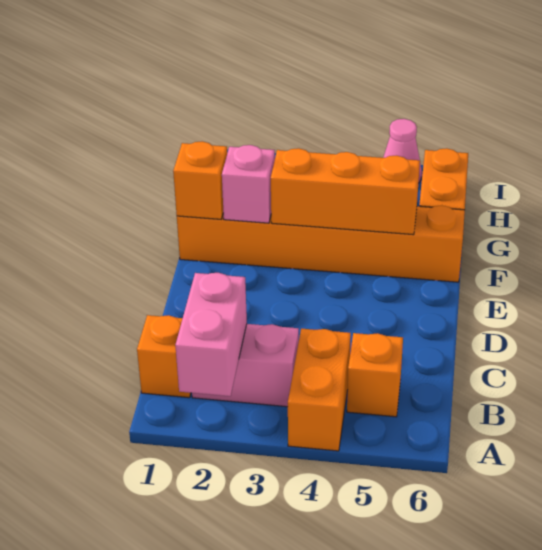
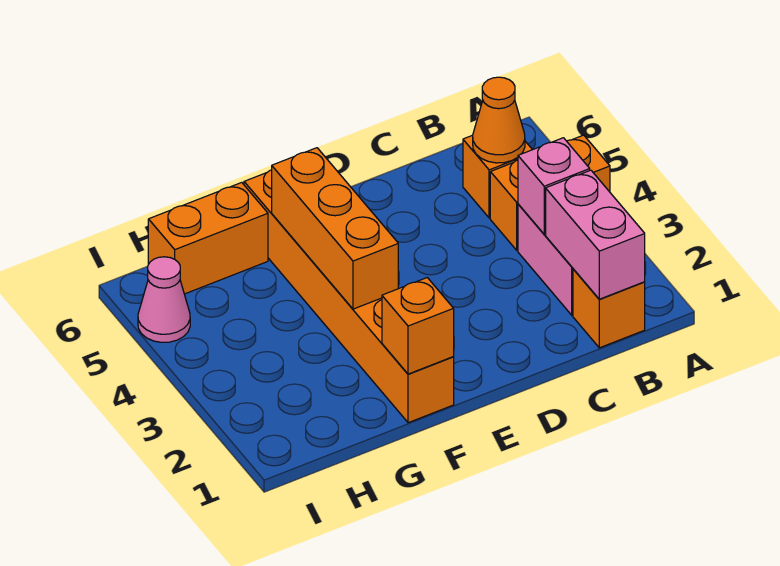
pink brick A2:B2 level 2 -> pink brick B1:B2 level 2
none -> orange cone B5 level 2
pink brick F2 level 2 -> pink brick B3 level 2

